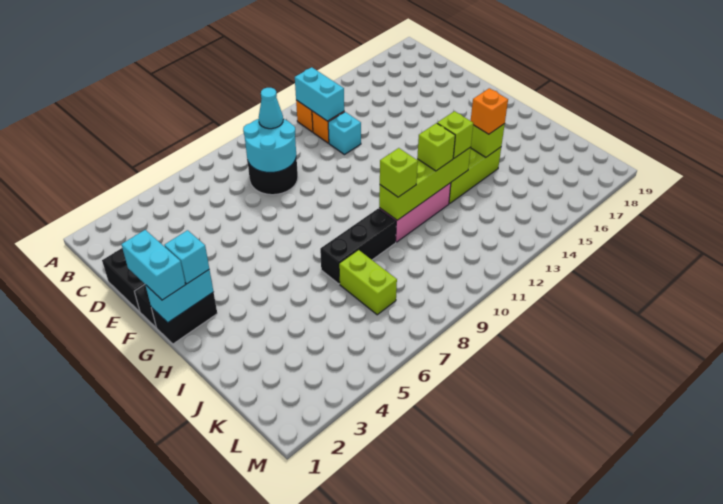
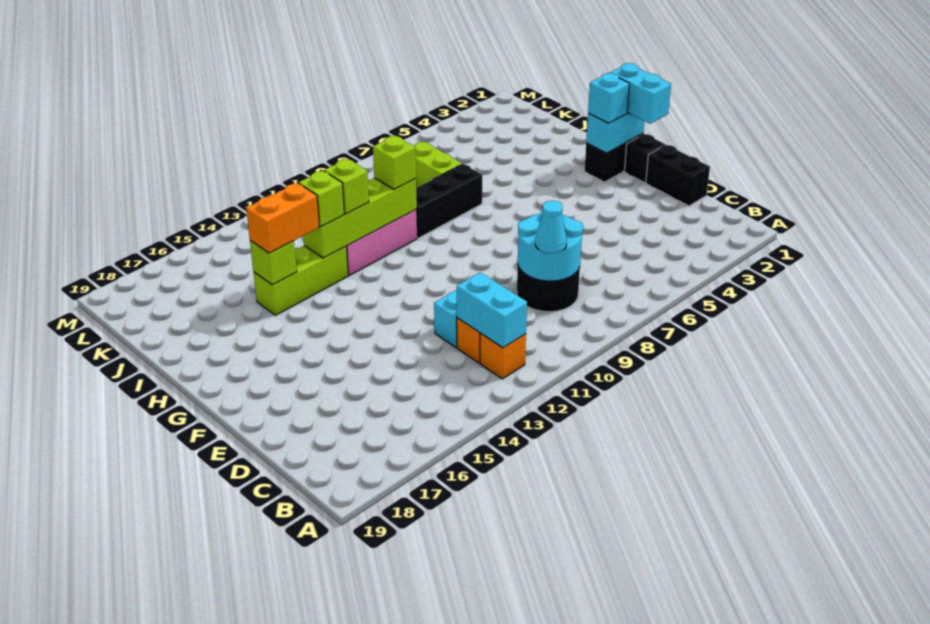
orange brick I15 level 3 -> orange brick I14:I15 level 3

